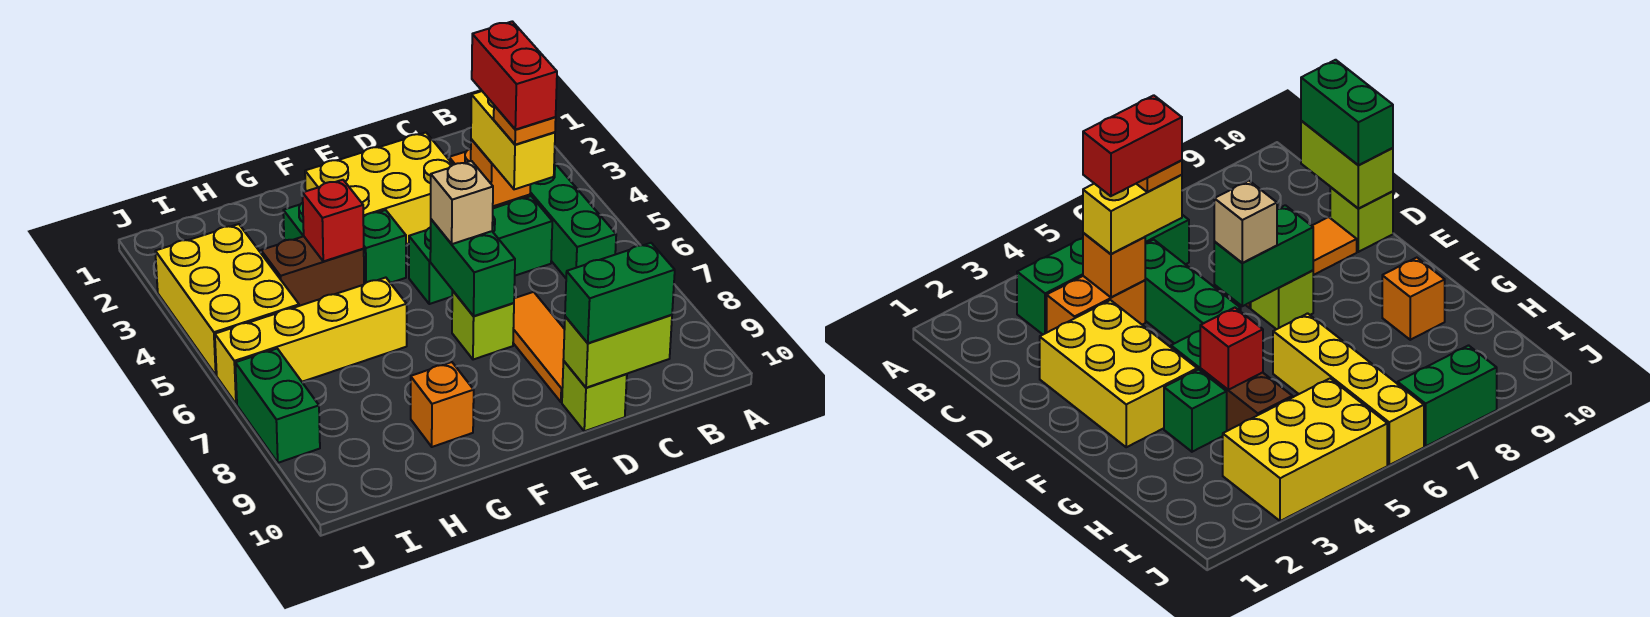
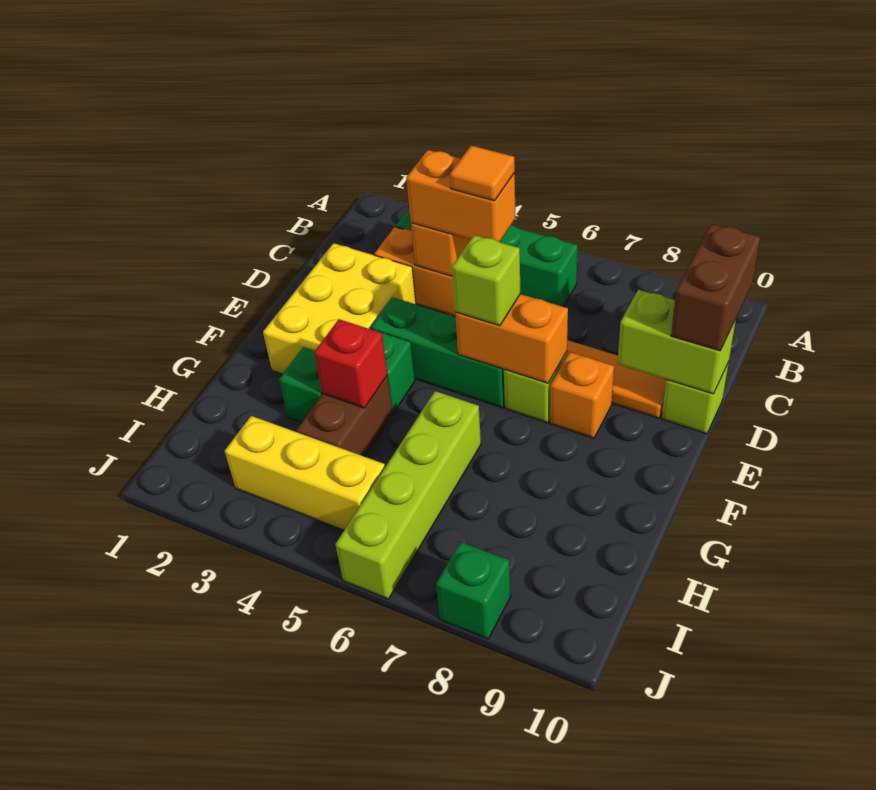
yellow brick C4:C5 level 3 -> orange brick C4:C5 level 3
red brick C4:C5 level 5 -> none
green brick C5:E5 level 1 -> green brick E4:E6 level 1
orange plate C5 level 4 -> orange tile C5 level 4
lime brick C10:D10 level 2 -> lime brick D9:D10 level 2
green brick C10:D10 level 3 -> brown brick C10:D10 level 3
green brick E6:E7 level 2 -> orange brick E6:E7 level 2
tan brick E6 level 3 -> lime brick E6 level 3
yellow brick G6:J6 level 1 -> lime brick G6:J6 level 1
orange brick G9 level 1 -> orange brick E8 level 1
yellow brick I3:J5 level 1 -> yellow brick I3:I5 level 1
green brick J7:J8 level 1 -> green brick J8 level 1

